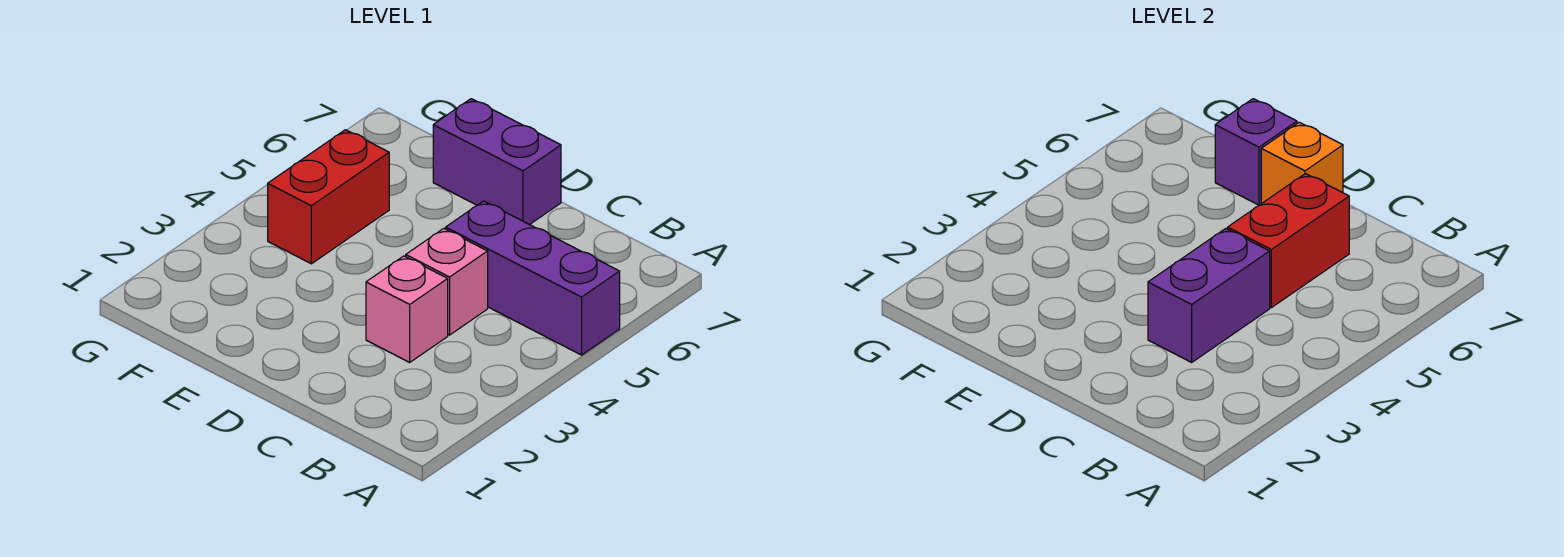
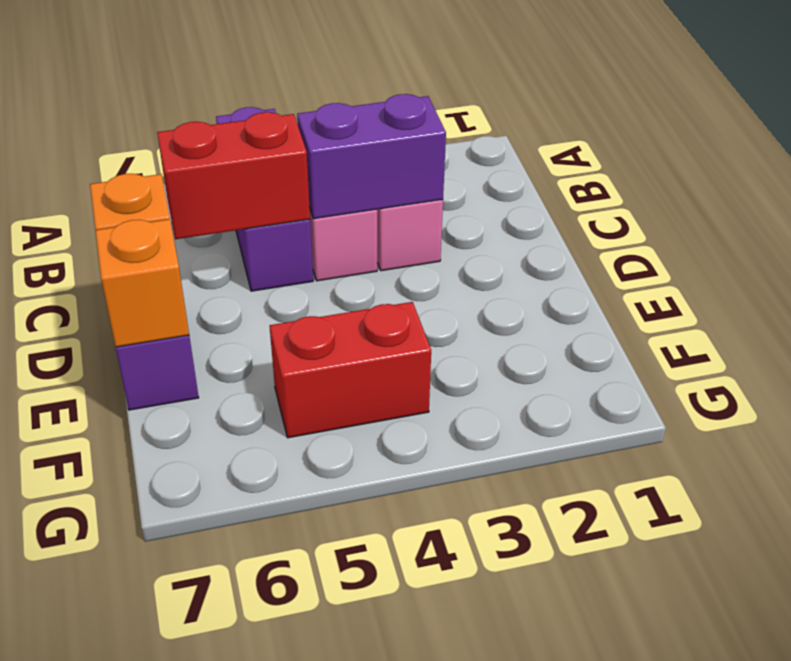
purple brick E7 level 2 -> orange brick E7 level 2

